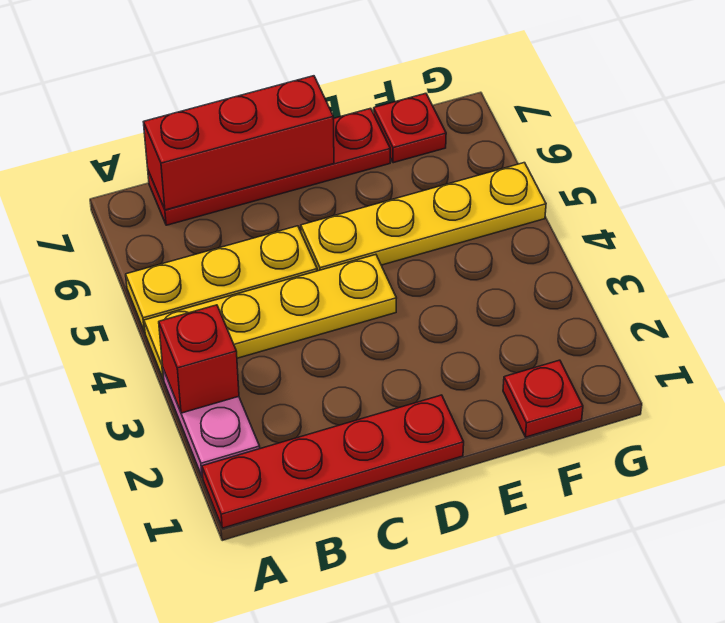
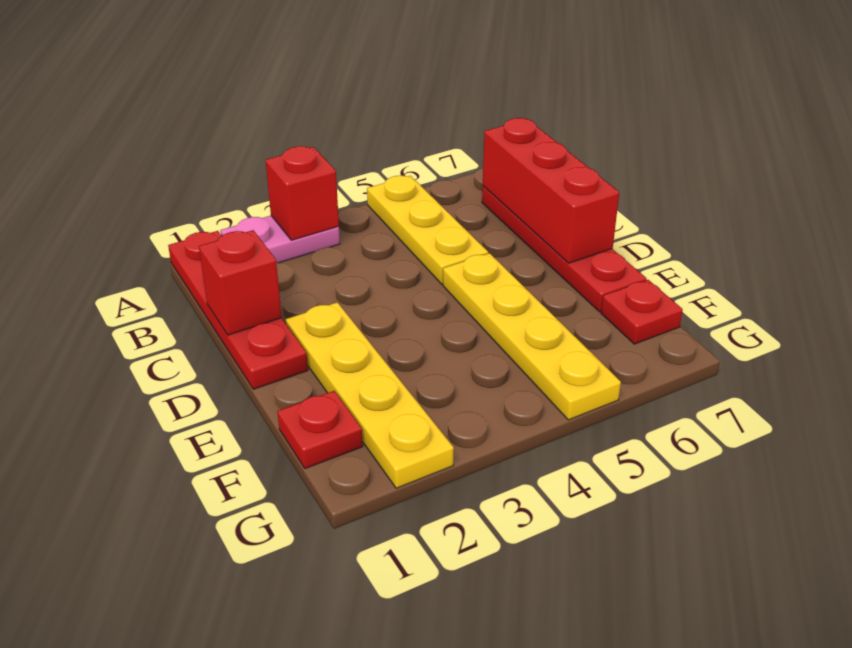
yellow plate A4:D4 level 1 -> yellow plate D2:G2 level 1
none -> red brick C1 level 2

